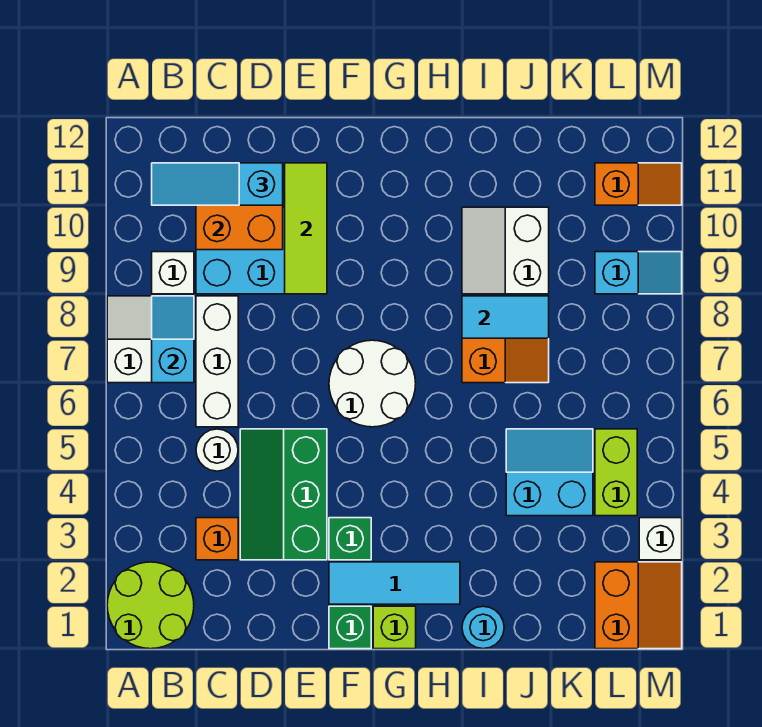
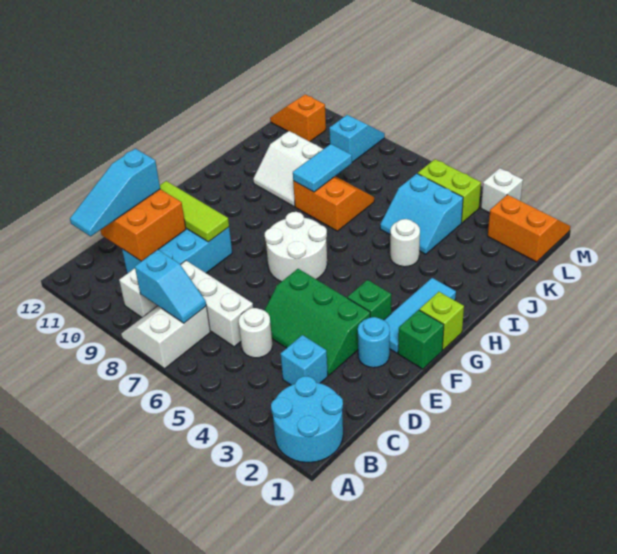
lime round brick A1:B2 level 1 -> cyan round brick A1:B2 level 1
cyan slope B7:B8 level 2 top 7 -> cyan slope B7:B8 level 2 top 8
orange brick C3 level 1 -> cyan brick C3 level 1
cyan round brick I1 level 1 -> cyan round brick E2 level 1
none -> white round brick I4 level 1
cyan slope J4:K5 level 1 top 4 -> cyan slope J4:K5 level 1 top K
orange slope L11:M11 level 1 top L -> orange slope L11:L12 level 1 top 11

